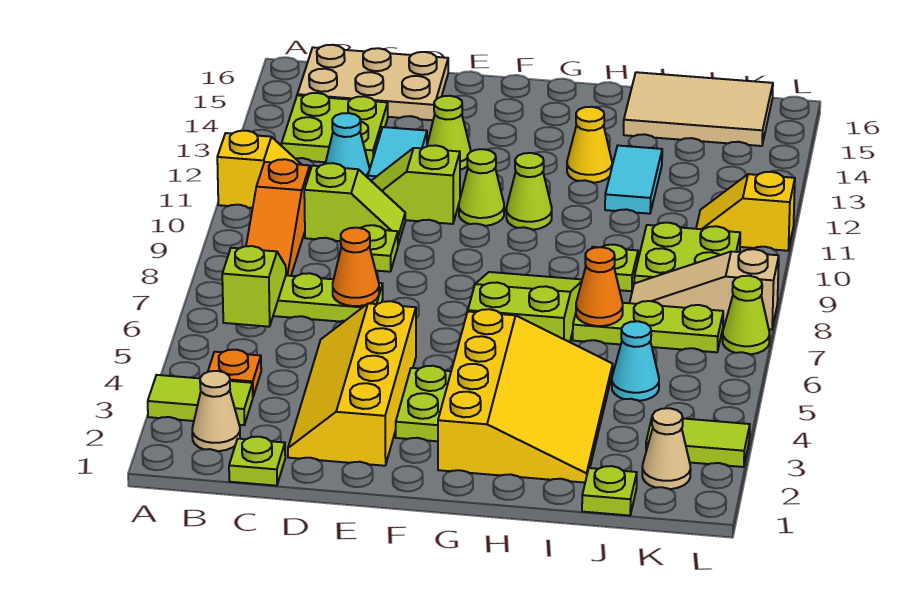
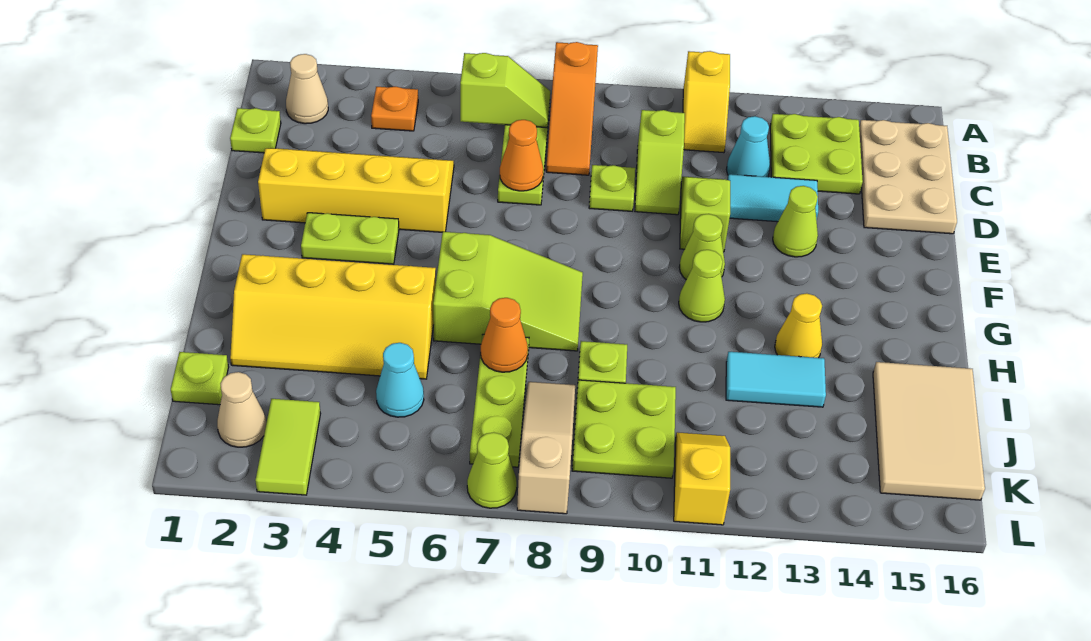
lime tile A3:B3 level 1 -> none
orange slope B8:B10 level 1 top 10 -> orange slope A8:C8 level 1 top A
yellow slope G2:I5 level 1 top G -> yellow slope H2:I5 level 1 top H

